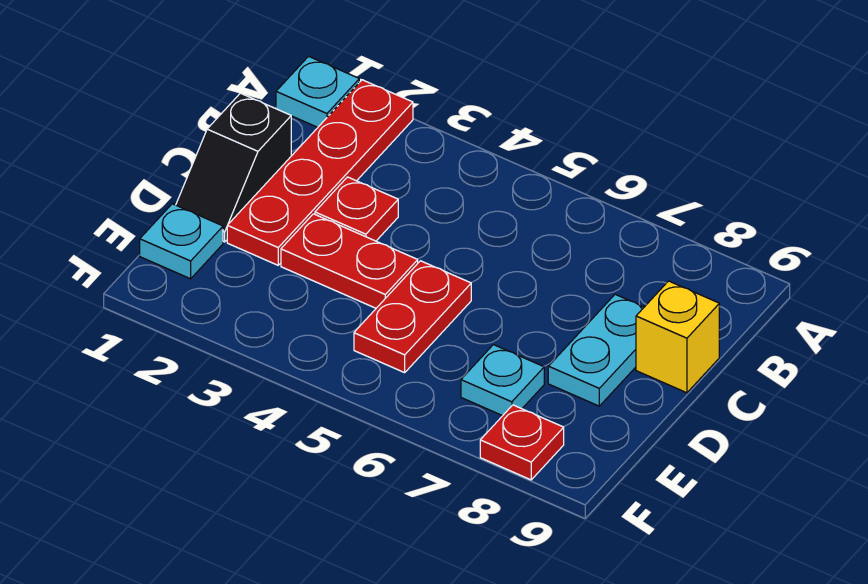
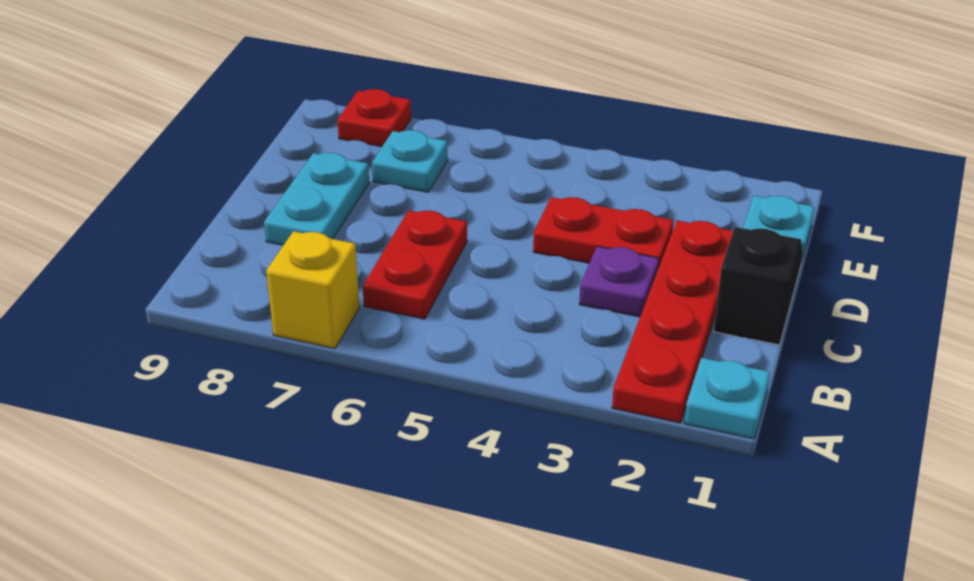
red plate C3 level 1 -> purple plate C3 level 1
yellow brick C9 level 1 -> yellow brick A7 level 1
red plate D5:E5 level 1 -> red plate B6:C6 level 1

